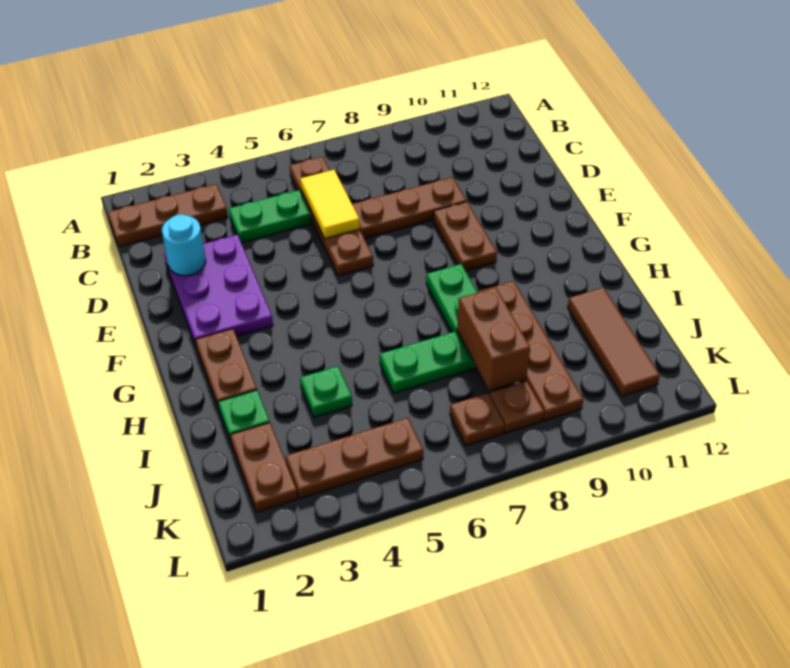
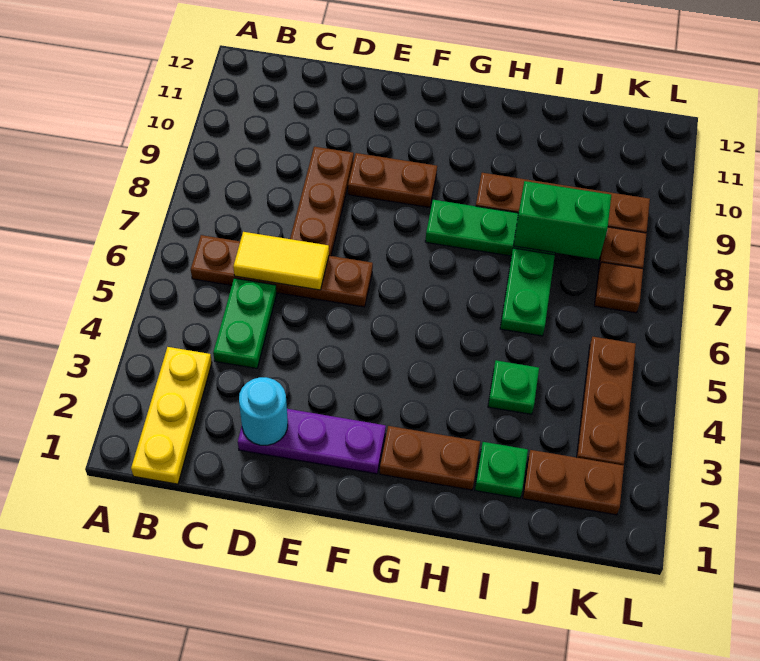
brown plate B1:B3 level 1 -> yellow plate B1:B3 level 1
purple plate D2:F3 level 1 -> purple plate D2:F2 level 1
brown brick I8:J8 level 2 -> green brick I8:J8 level 2
brown tile I11:K11 level 1 -> none

